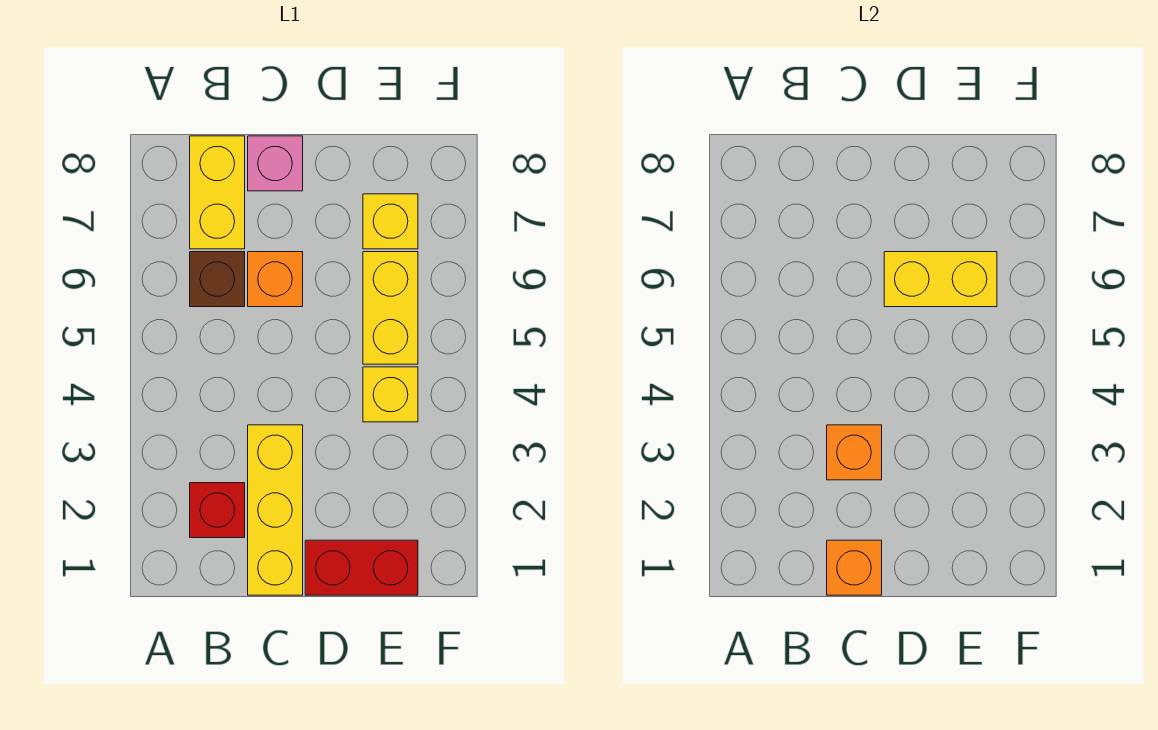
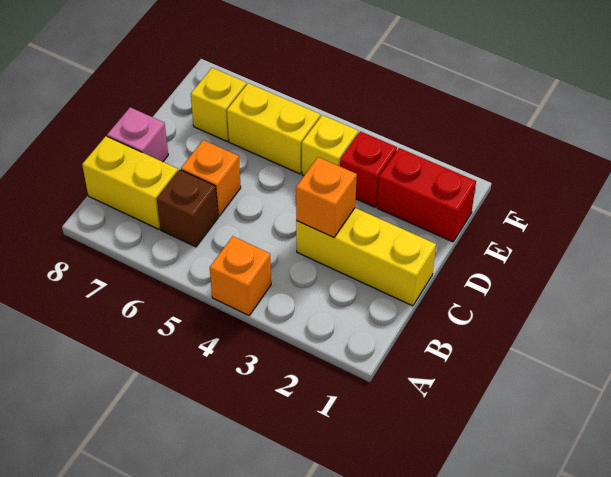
red brick B2 level 1 -> red brick E3 level 1
orange brick C1 level 2 -> orange brick A4 level 1
red brick D1:E1 level 1 -> red brick E1:E2 level 1
yellow brick D6:E6 level 2 -> none

